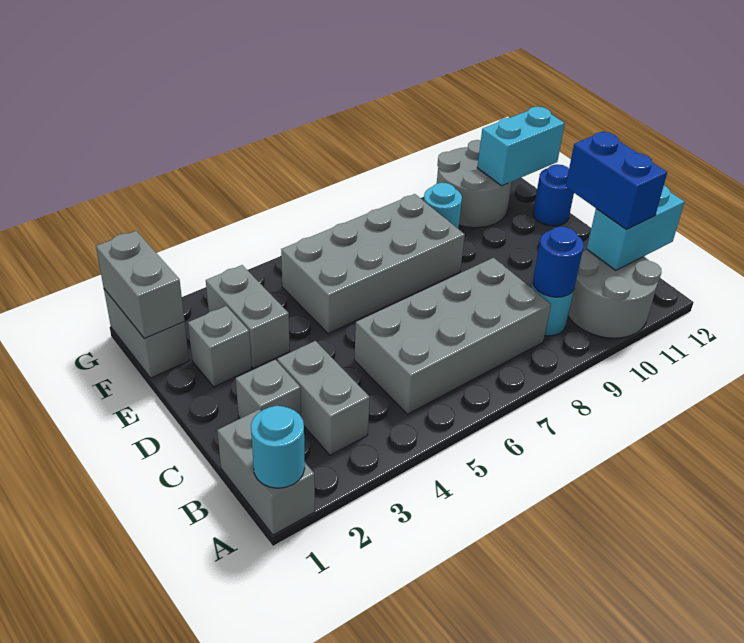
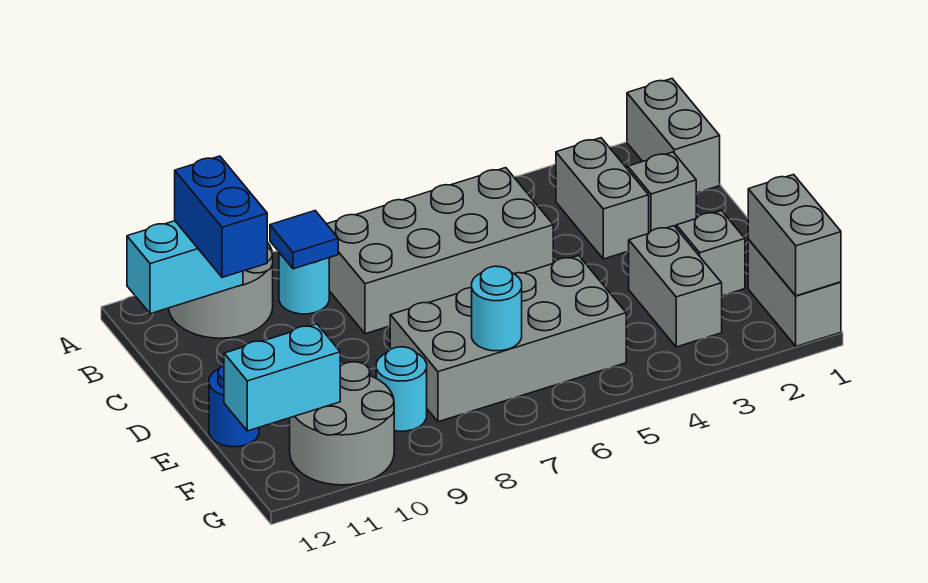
cyan round brick A1 level 2 -> cyan round brick F7 level 2
blue round brick B9 level 2 -> blue tile B9 level 2

